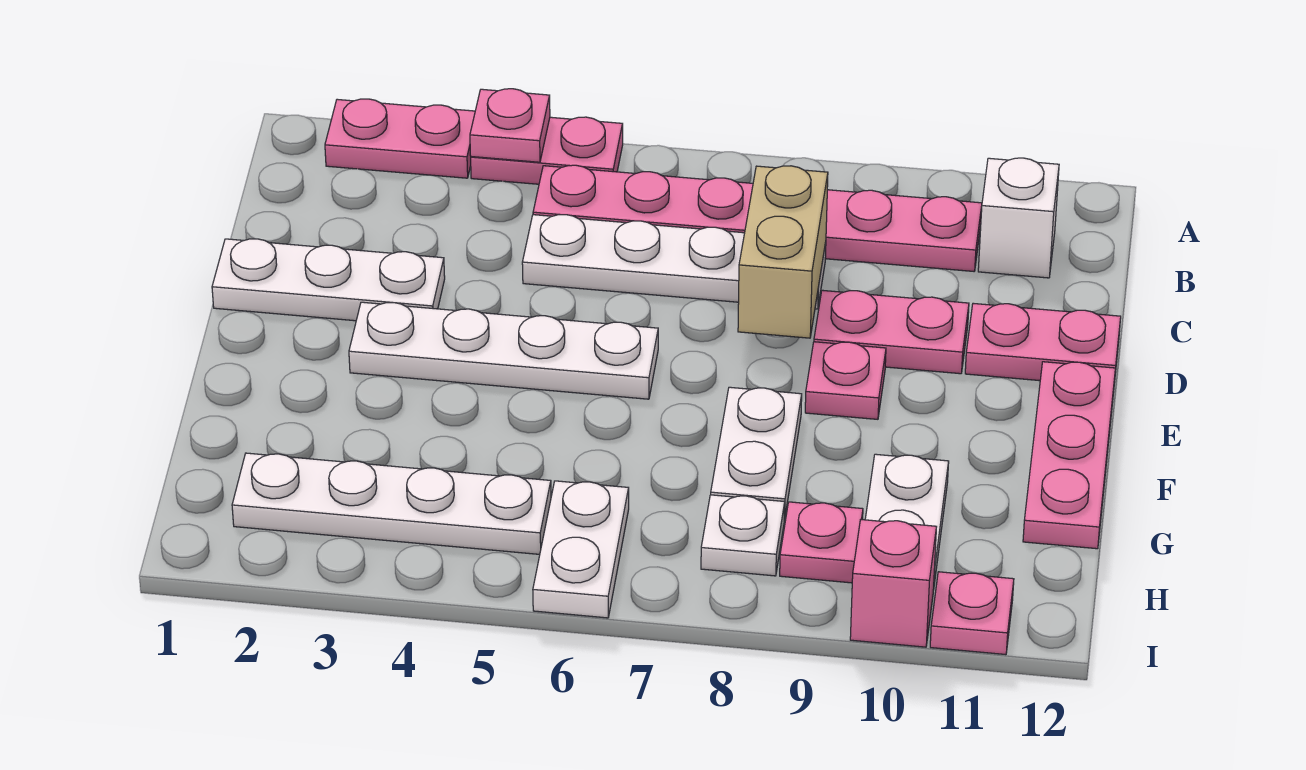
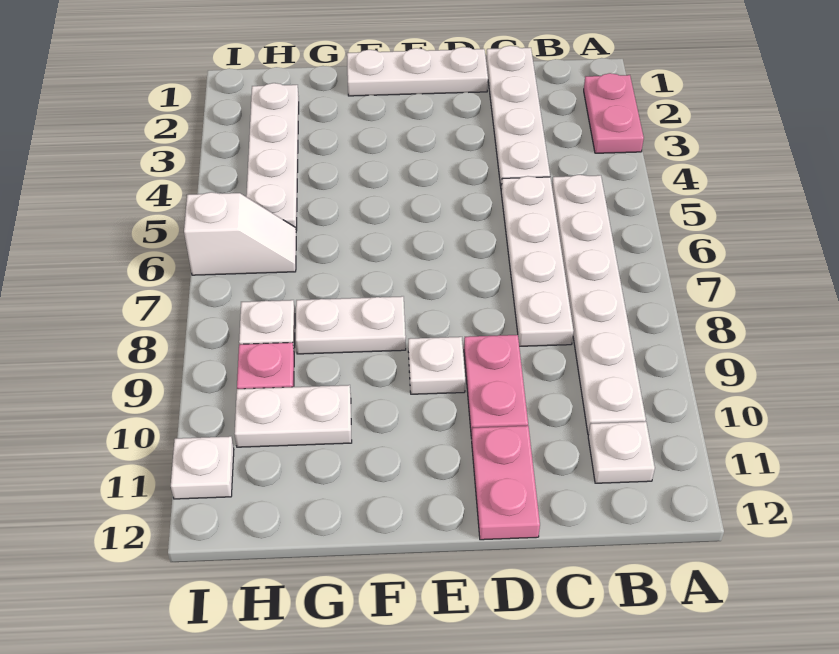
pink plate A4:A5 level 1 -> none
pink plate A4 level 2 -> none
pink plate B5:B10 level 1 -> white plate B5:B10 level 1
white brick B11 level 1 -> white plate B11 level 1
tan brick C8:D8 level 2 -> none
white plate D1:D3 level 1 -> white plate D1:F1 level 1
white plate E3:E6 level 1 -> white plate C1:C4 level 1
pink plate E9 level 1 -> white plate E9 level 1
pink plate E12:G12 level 1 -> none
white plate H6:I6 level 1 -> white slope H6:I6 level 1 top I
pink brick I10 level 1 -> none
pink plate I11 level 1 -> white plate I11 level 1

